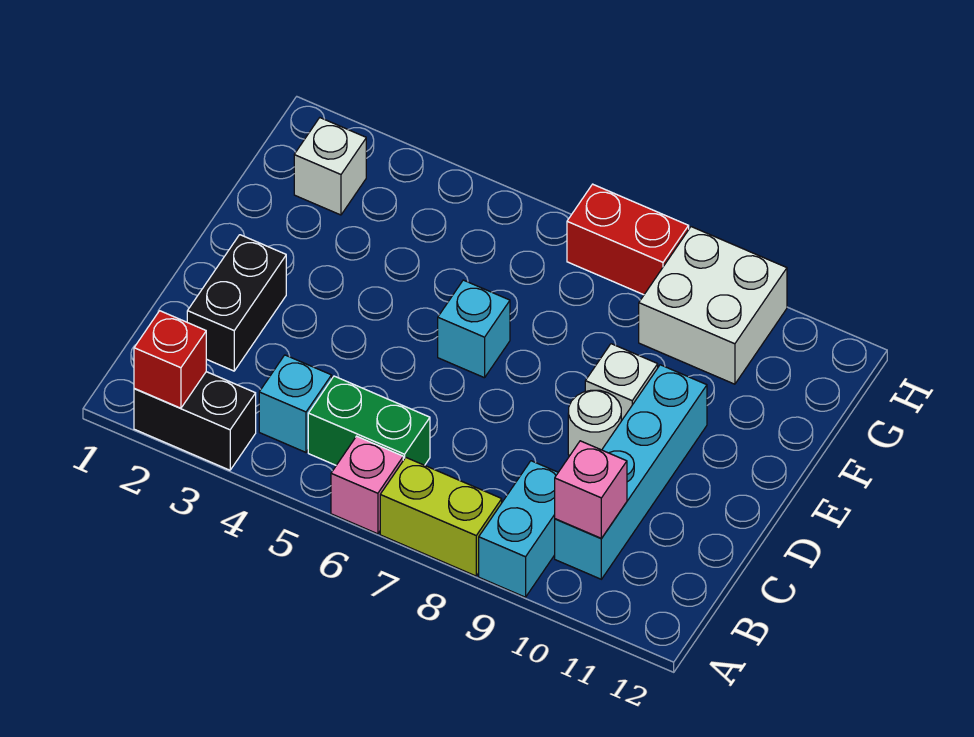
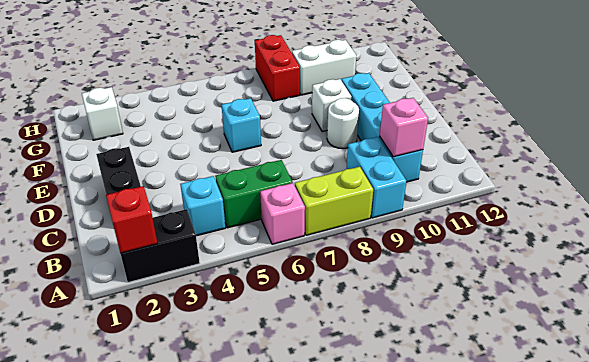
white brick G9:H10 level 1 -> white brick G9:G10 level 1
red brick H7:H8 level 1 -> red brick G8:H8 level 1

